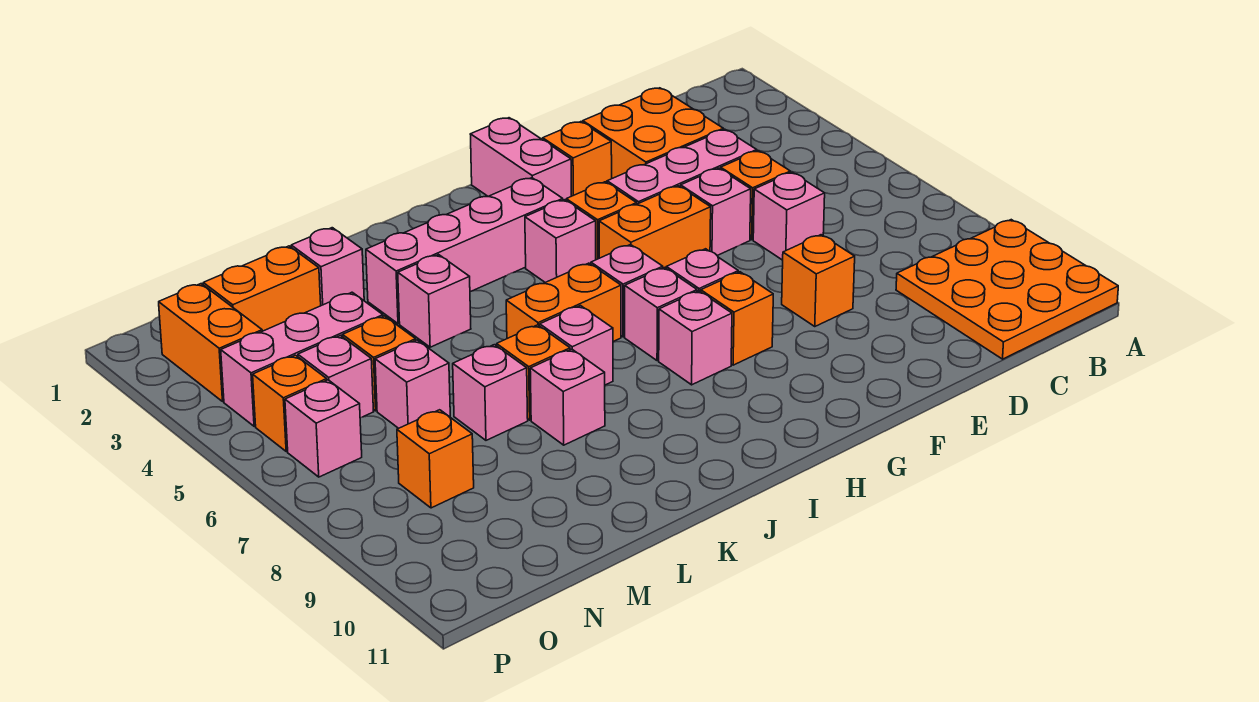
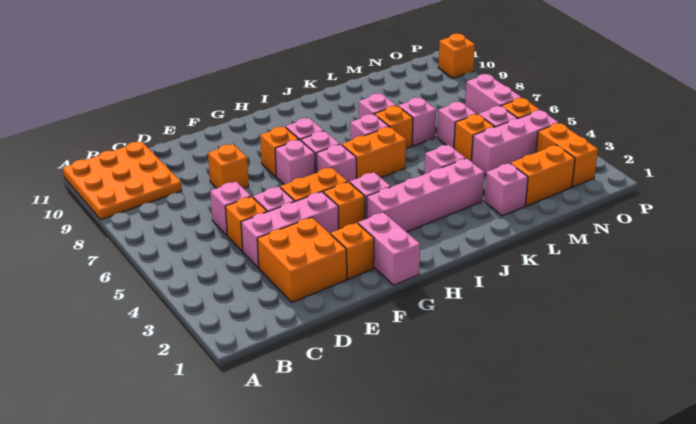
orange brick N8 level 1 -> orange brick P10 level 1
pink brick O6 level 1 -> pink brick O6:O7 level 1

